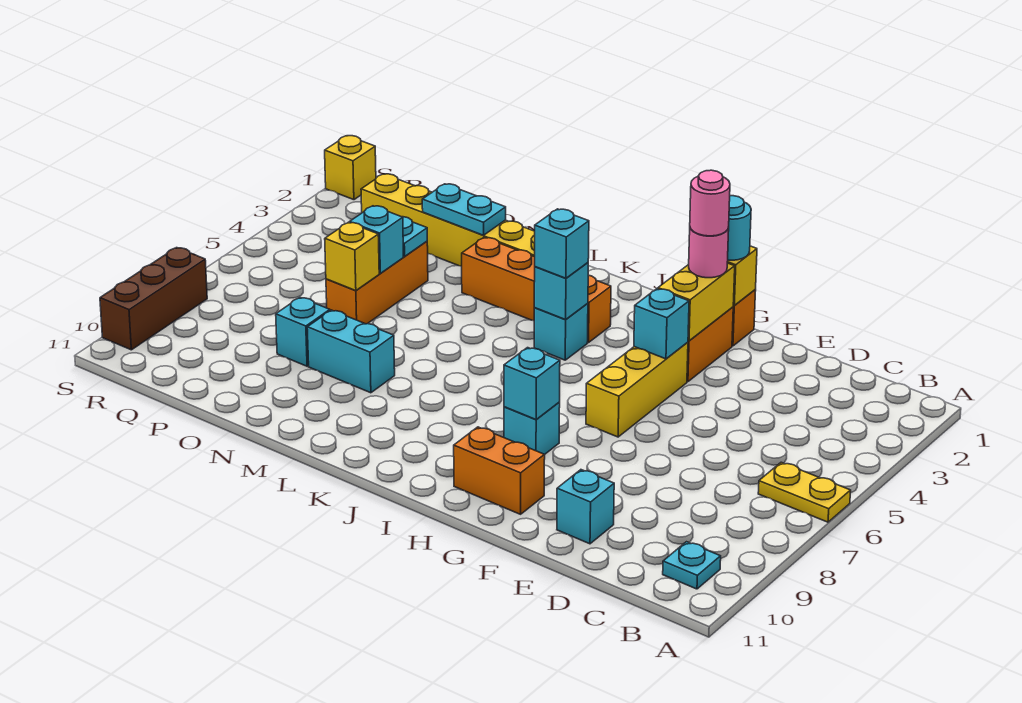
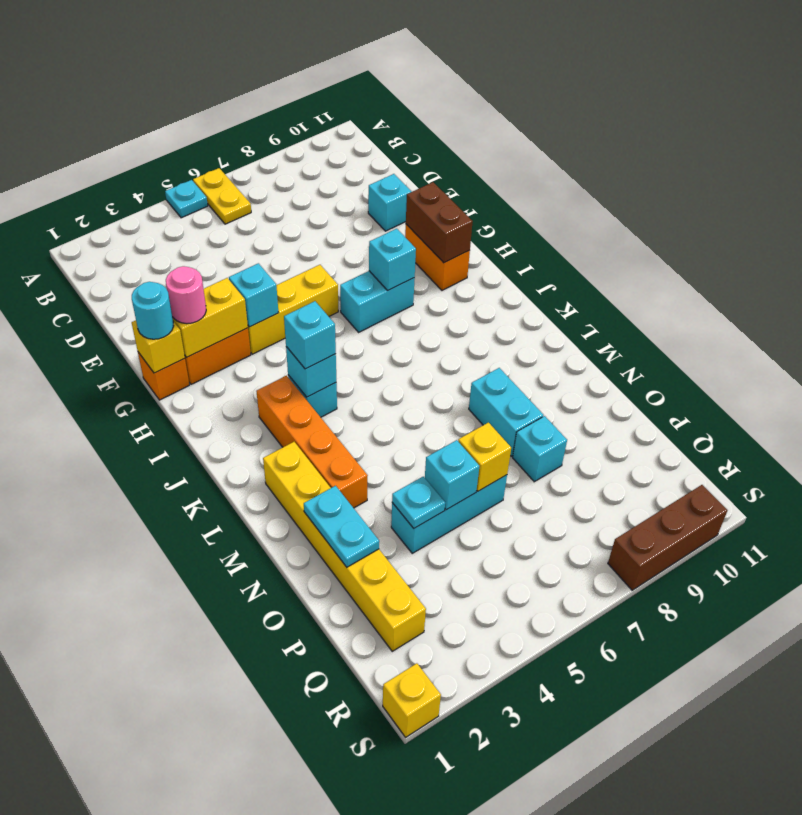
cyan plate B10 level 1 -> cyan plate A5 level 1
pink round brick G2 level 4 -> none
none -> brown brick G10:H10 level 2
cyan brick H8 level 1 -> cyan brick H7:H8 level 1
orange brick O4:O6 level 1 -> cyan brick O4:O6 level 1

